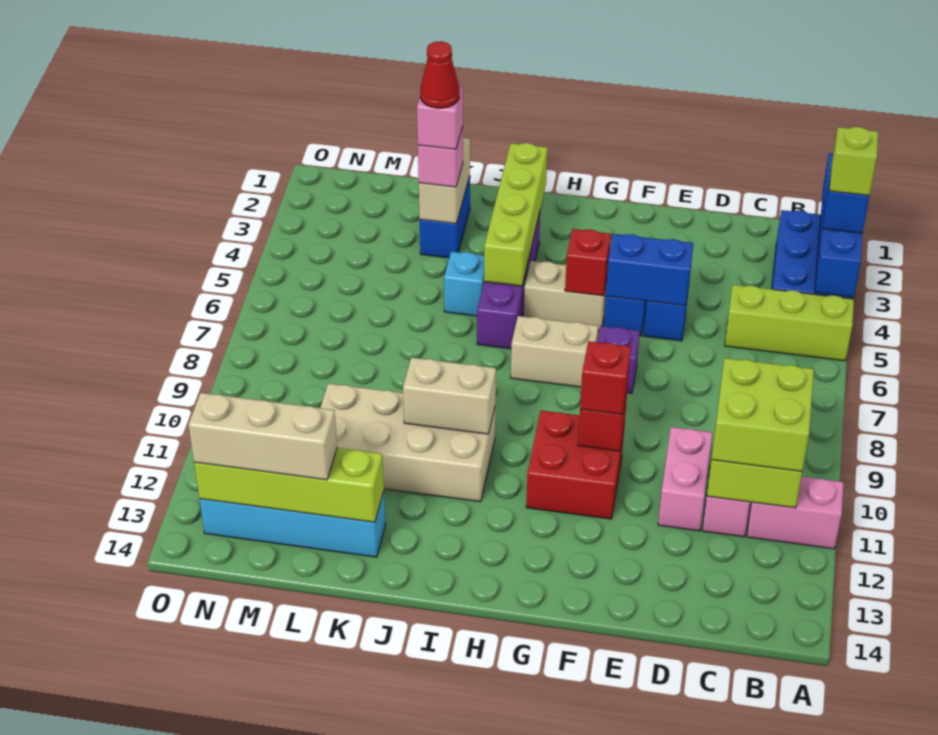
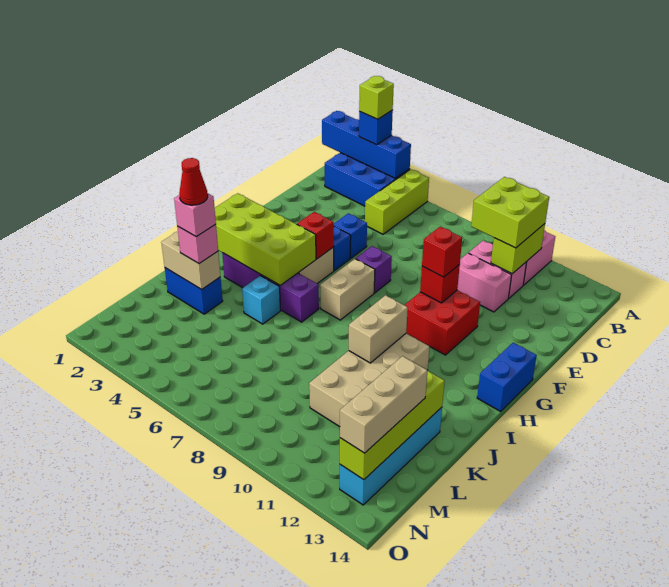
blue brick E5:F5 level 2 -> blue brick G14:H14 level 1
lime brick I2:I5 level 2 -> lime brick H2:I5 level 2

